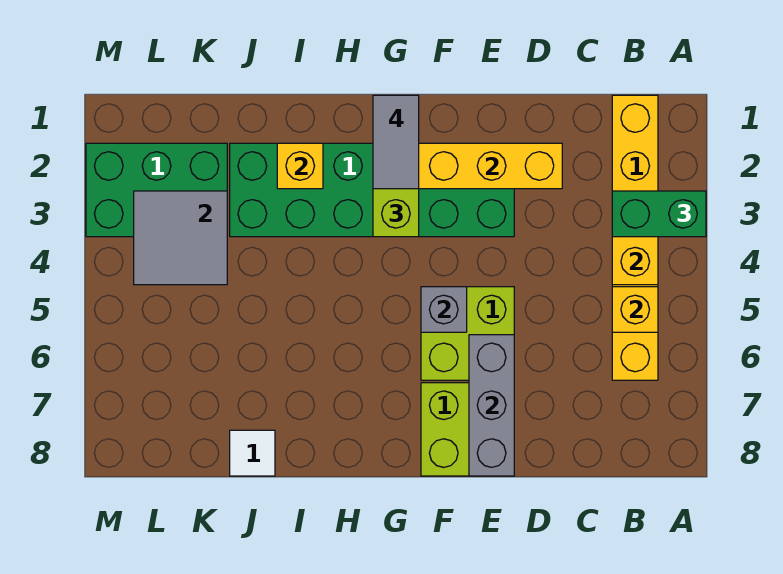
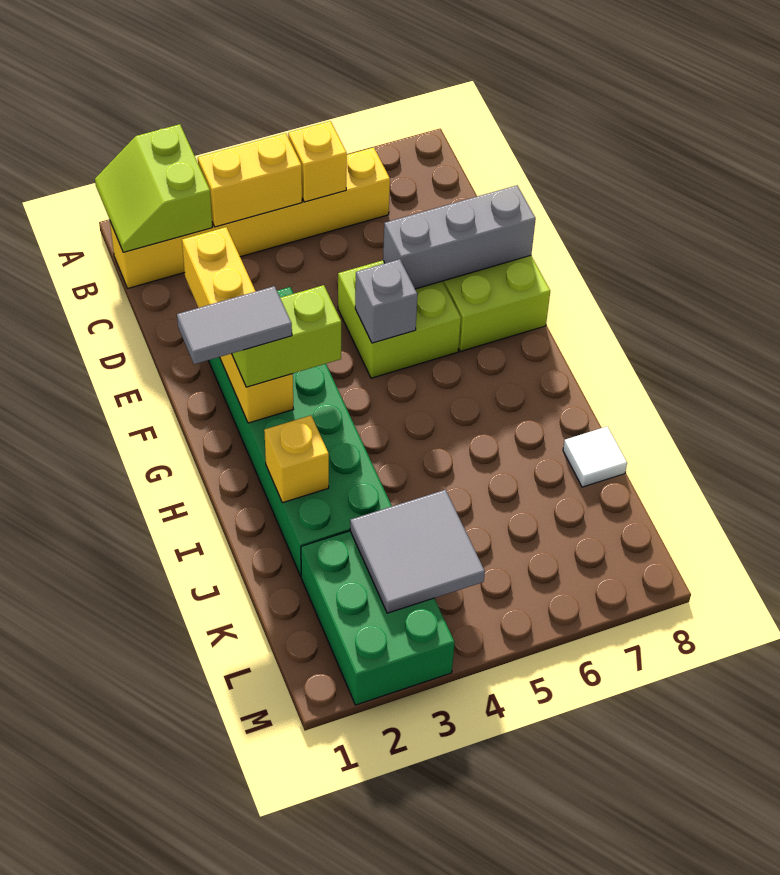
none -> lime slope A1:B2 level 2 top 2
green brick A3:B3 level 3 -> none

